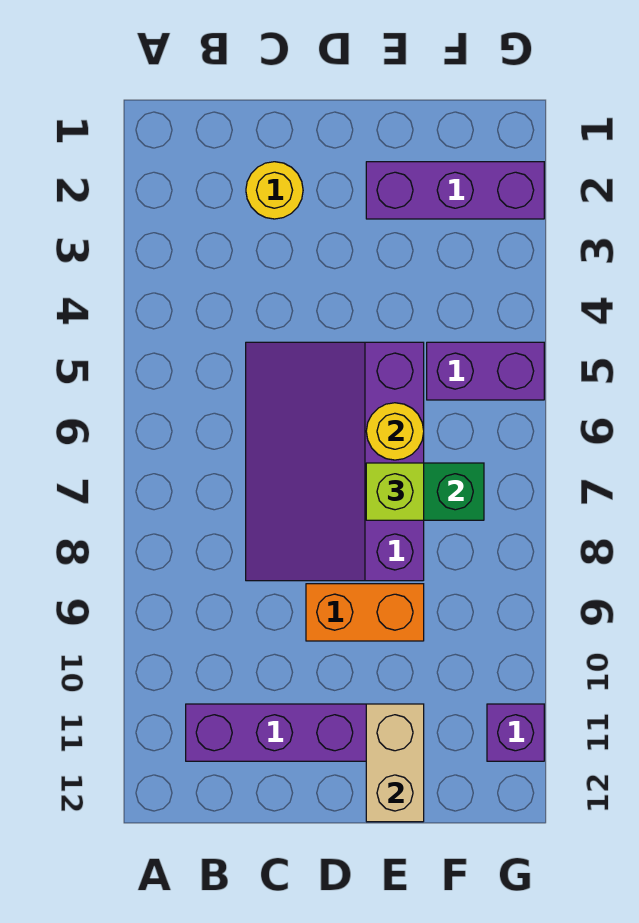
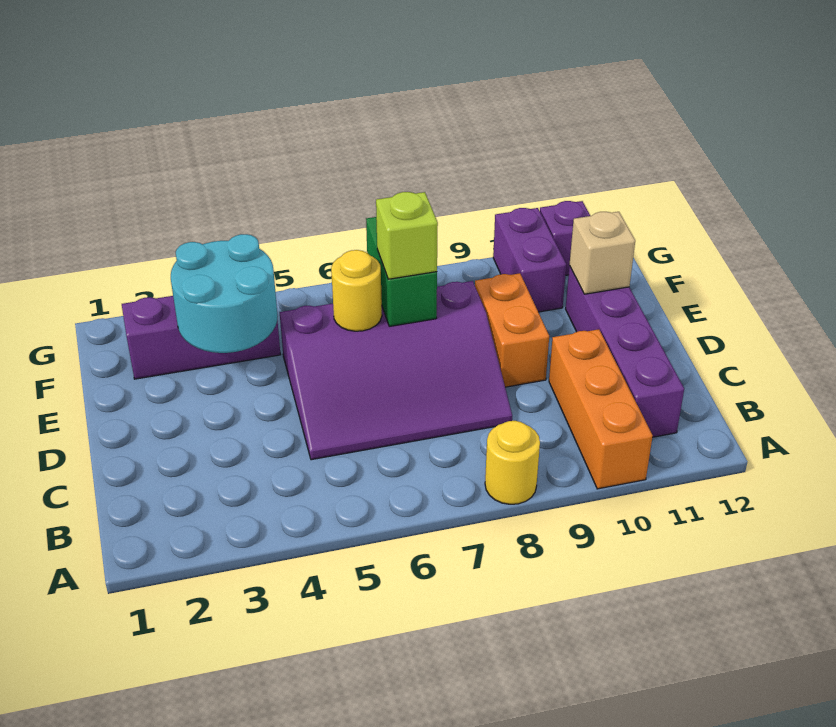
none -> orange brick A10:C10 level 1
yellow round brick C2 level 1 -> yellow round brick A8 level 1
purple brick E2:G2 level 1 -> purple brick F2:F4 level 1
none -> cyan round brick E3:F4 level 2
tan brick E11:E12 level 2 -> tan brick E11 level 2
purple brick F5:G5 level 1 -> purple brick F10:G10 level 1

